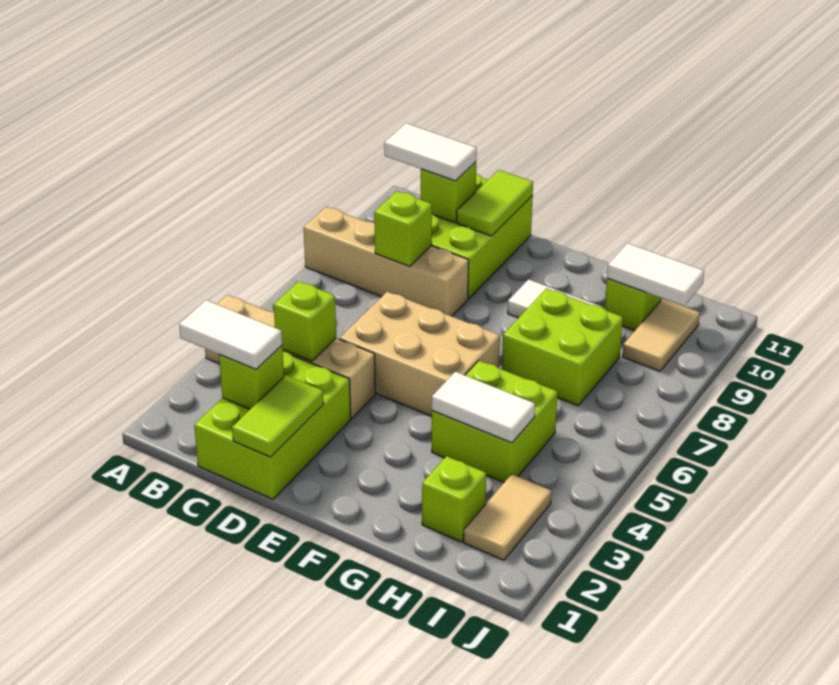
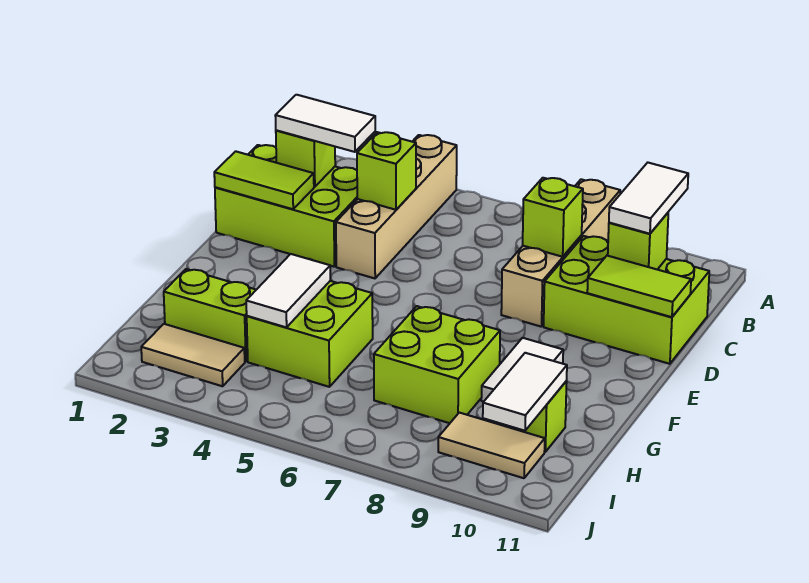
white tile B2:C2 level 3 -> white tile C2:C3 level 3
tan brick D5:F6 level 1 -> none
lime brick H2 level 1 -> lime brick H2:H3 level 1

